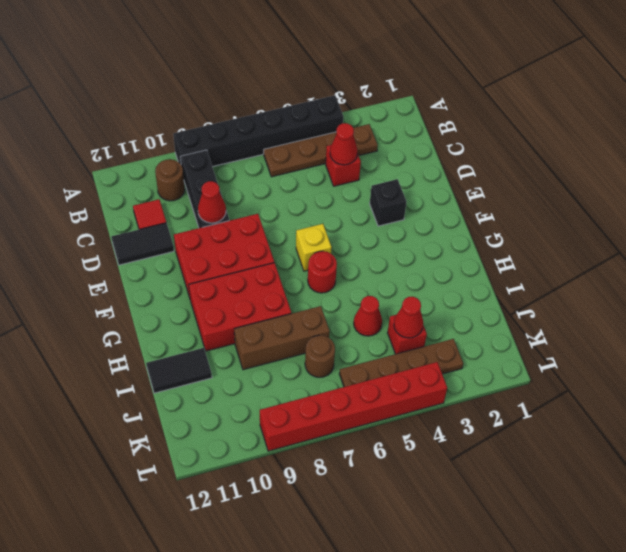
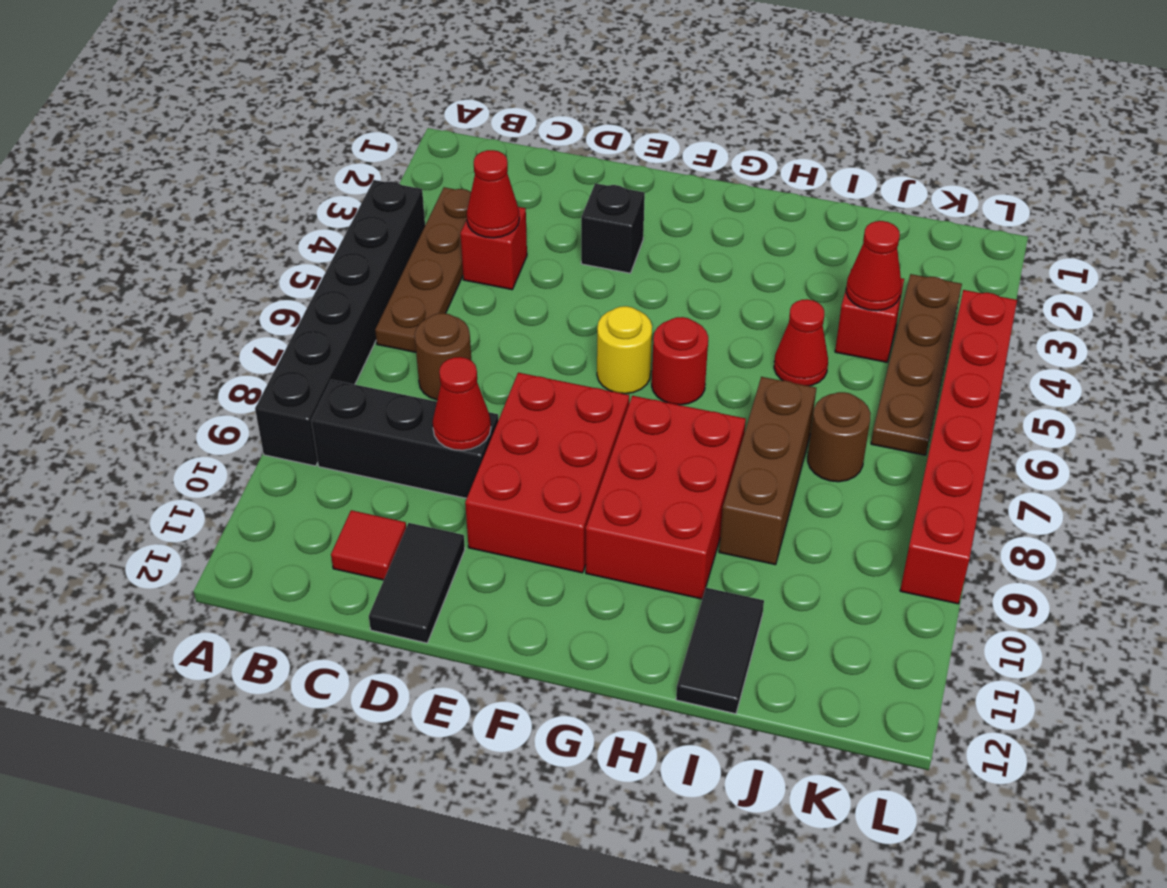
brown round brick B10 level 1 -> brown round brick C7 level 1
yellow brick F6 level 1 -> yellow round brick F6 level 1

